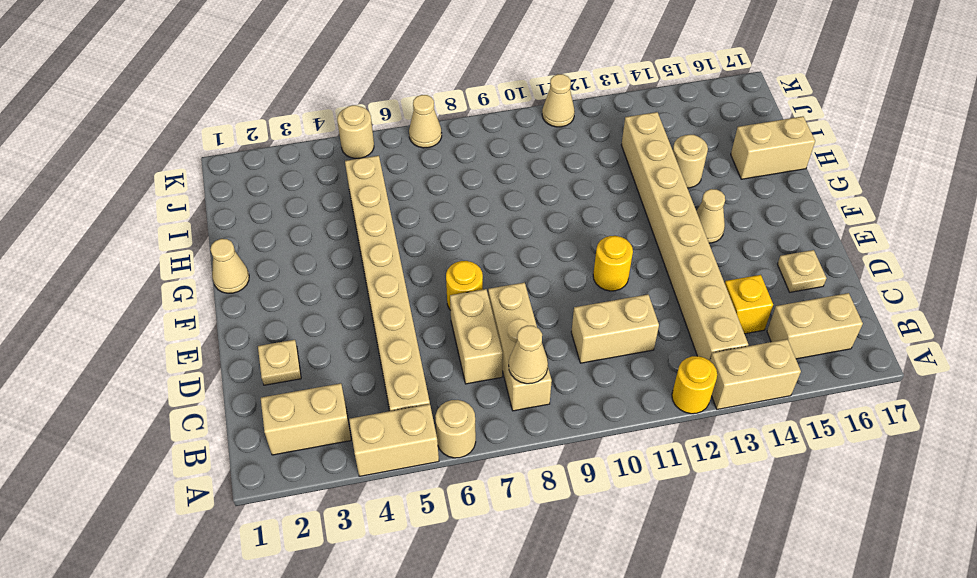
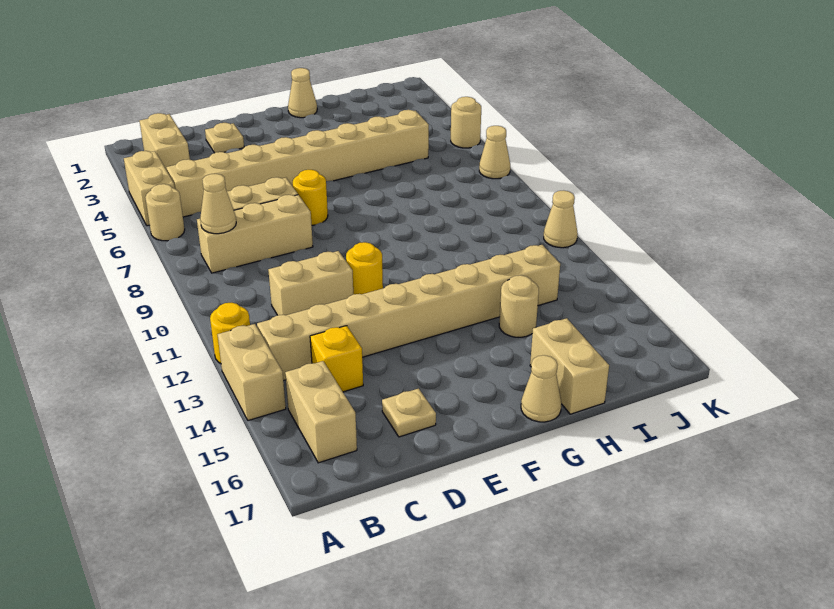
tan brick C10:C11 level 1 -> tan brick C11:D11 level 1
tan cone F14 level 1 -> tan cone G17 level 1

